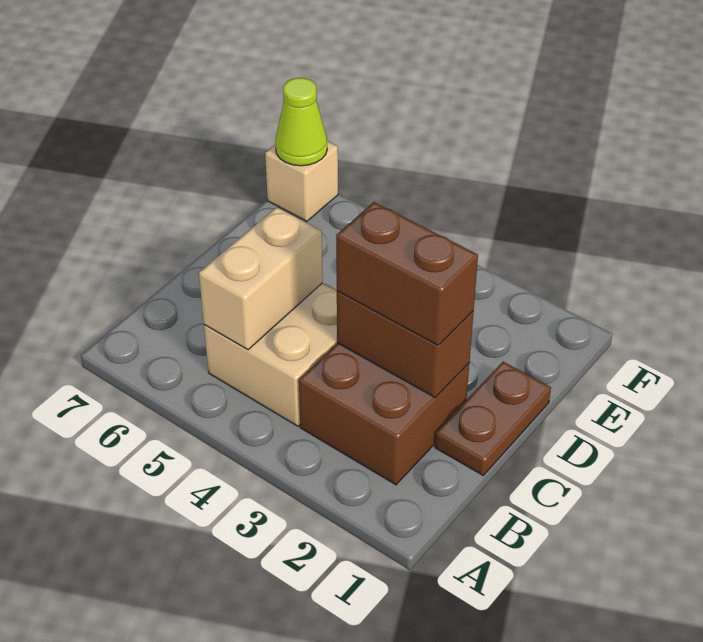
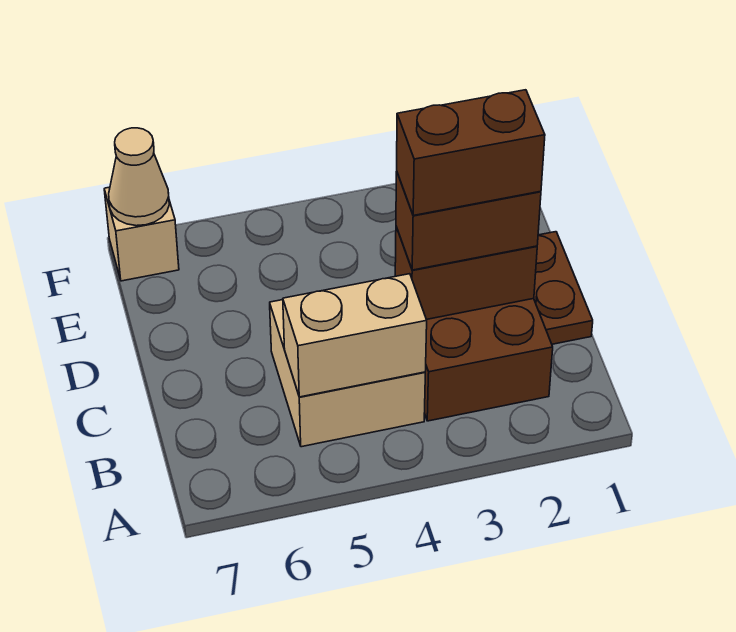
tan brick B5:C5 level 2 -> tan brick B4:B5 level 2
none -> brown brick C2:C3 level 4
lime cone F7 level 2 -> tan cone F7 level 2

